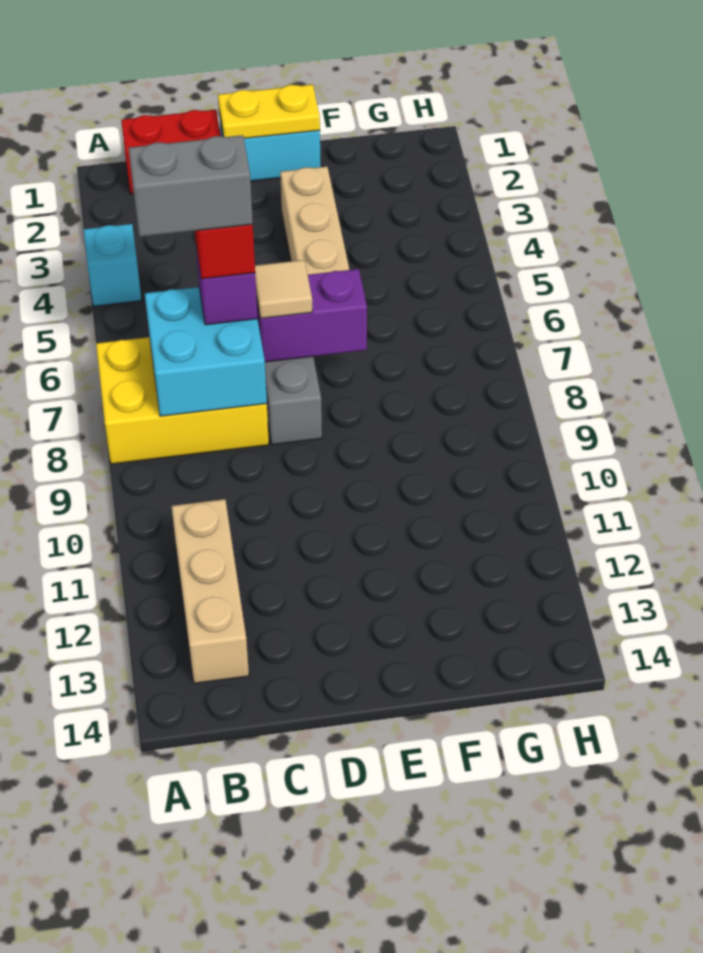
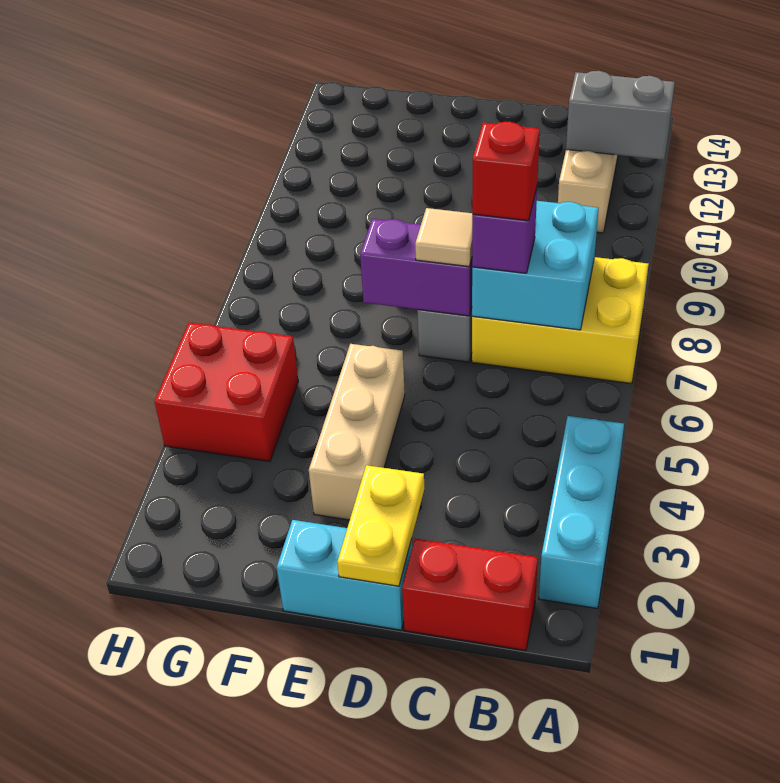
cyan brick A4 level 1 -> cyan brick A2:A4 level 1
grey brick B7:C7 level 5 -> grey brick A12:B12 level 2
yellow plate D1:E1 level 2 -> yellow plate D1:D2 level 2
none -> red brick G4:H5 level 1

